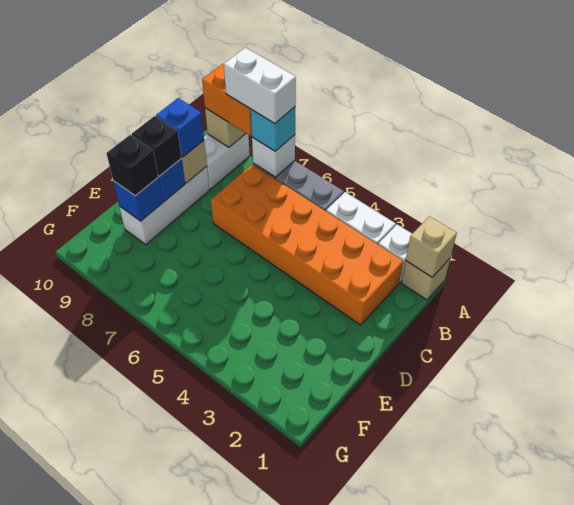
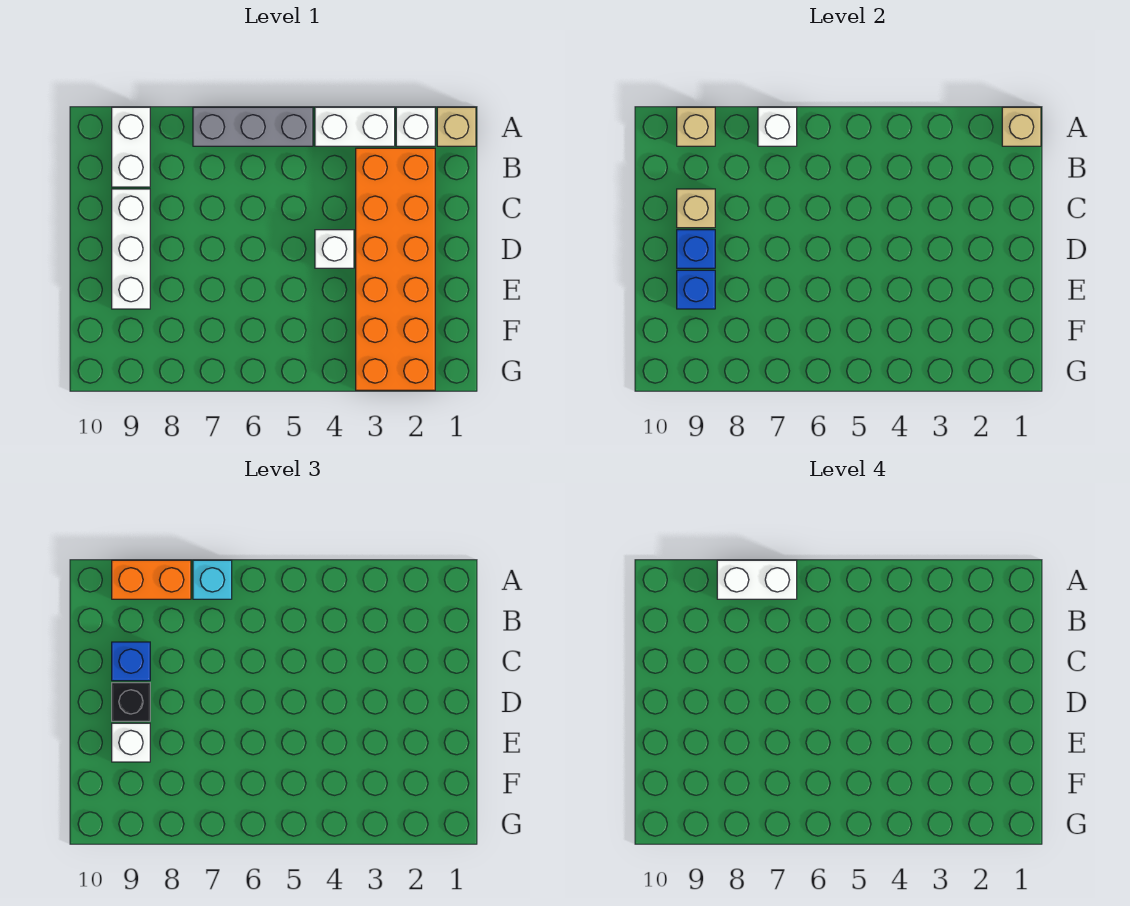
orange brick B2:C7 level 1 -> orange brick B2:G3 level 1
none -> white brick D4 level 1
black brick E9 level 3 -> white brick E9 level 3

